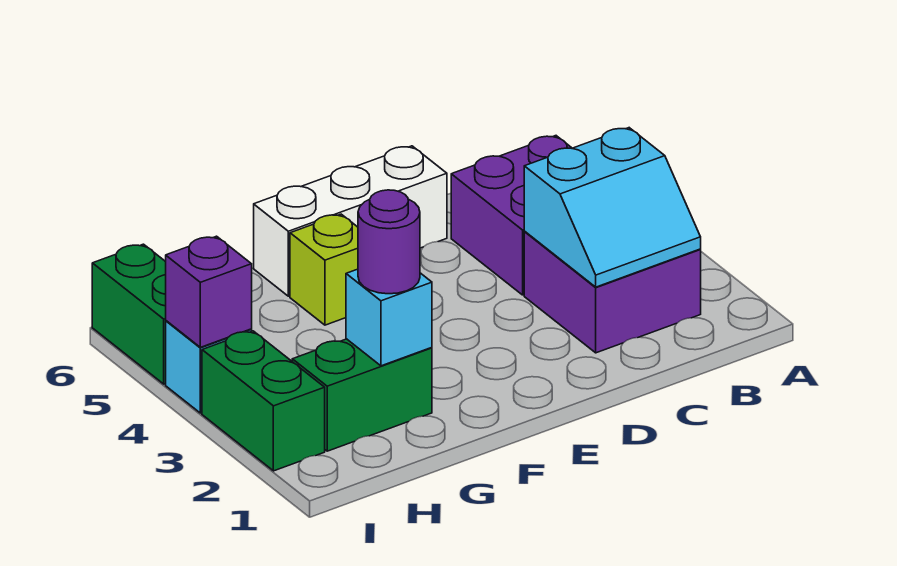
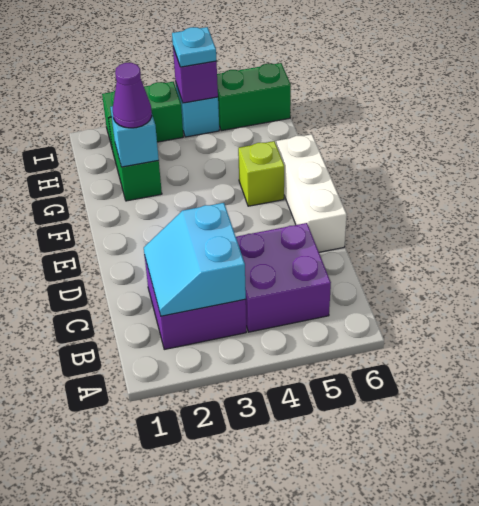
purple round brick G2 level 3 -> purple cone G2 level 3
none -> cyan plate I4 level 3

